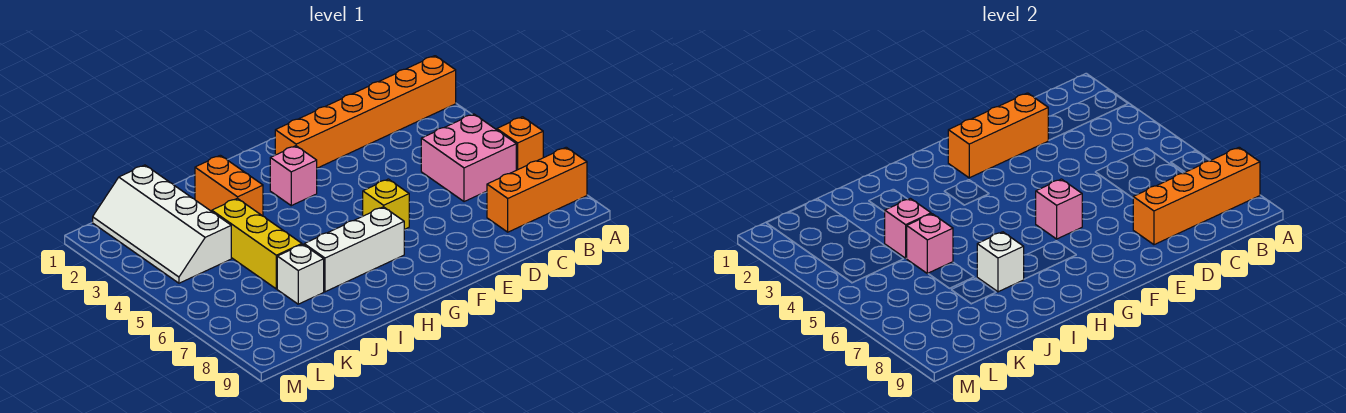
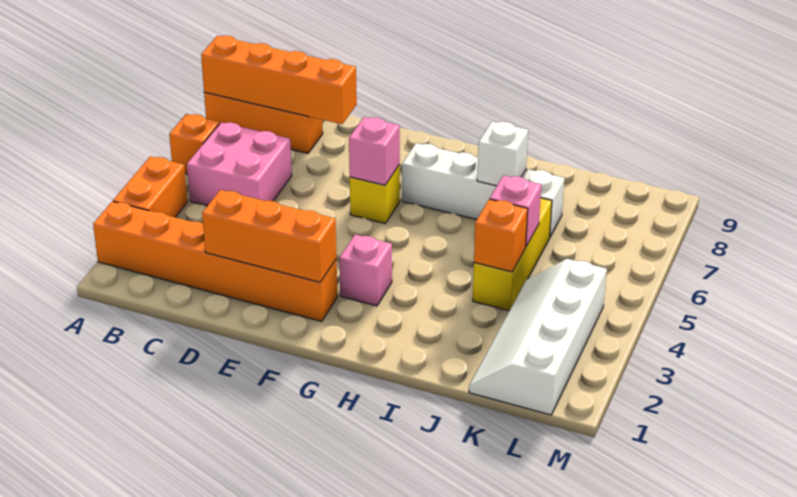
orange brick I2:I3 level 1 -> orange brick A3:A4 level 1
pink brick J4 level 2 -> orange brick J4 level 2
white slope K1:L4 level 1 top K -> white slope K1:L4 level 1 top L

